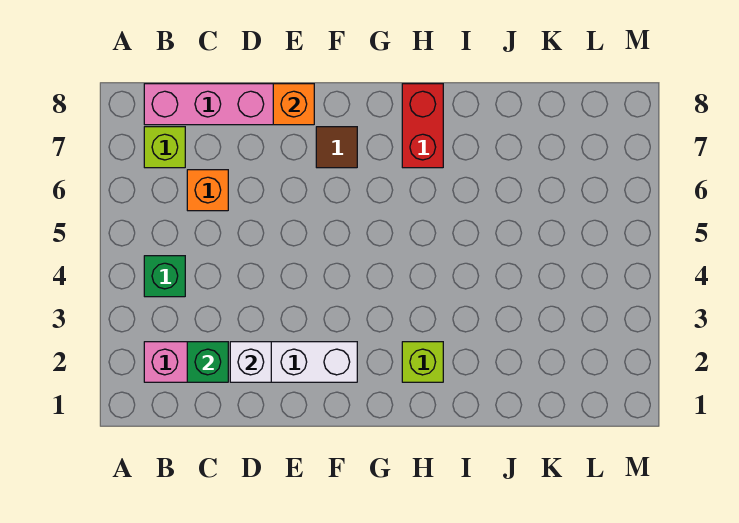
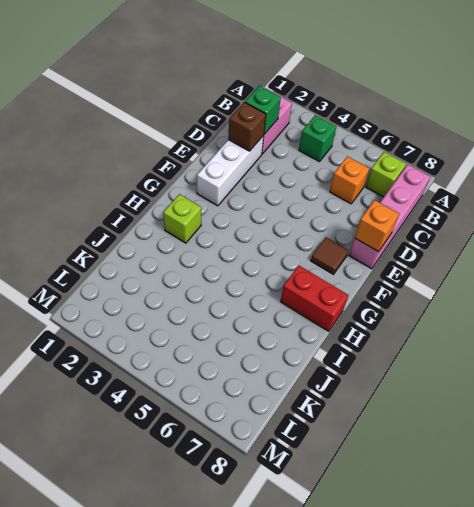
white brick D2 level 2 -> brown brick D2 level 2

